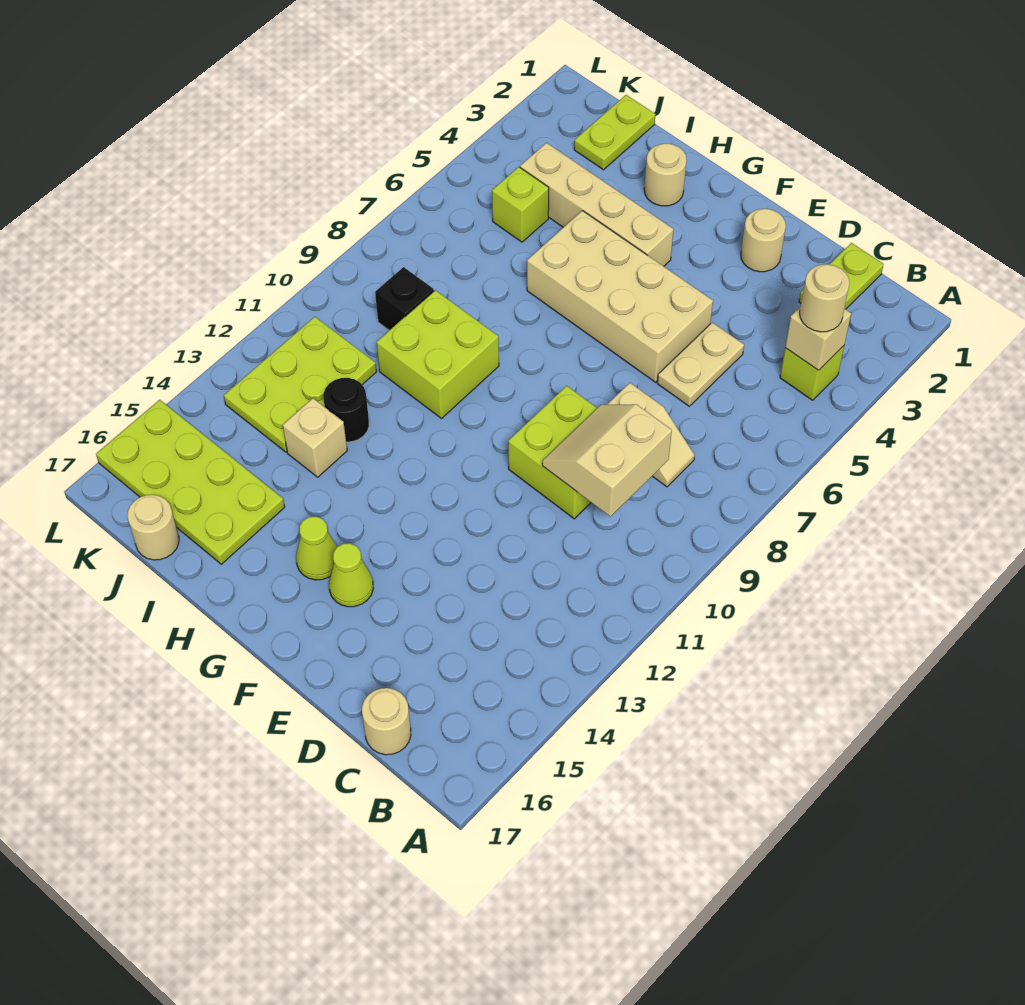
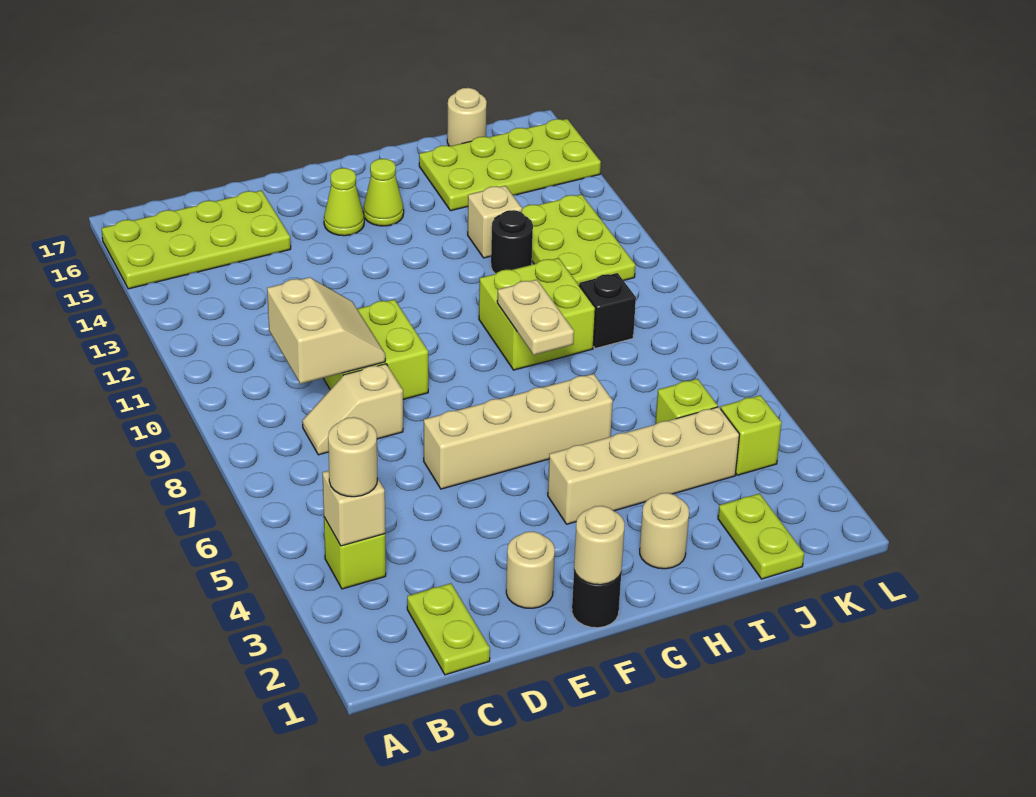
none -> lime plate A15:D16 level 1
tan round brick C17 level 1 -> tan round brick F1 level 2
tan plate D5:D6 level 1 -> tan plate H8:H9 level 2
tan brick E5:H6 level 1 -> tan brick E6:H6 level 1
none -> black round brick F1 level 1
none -> lime brick K4 level 1

